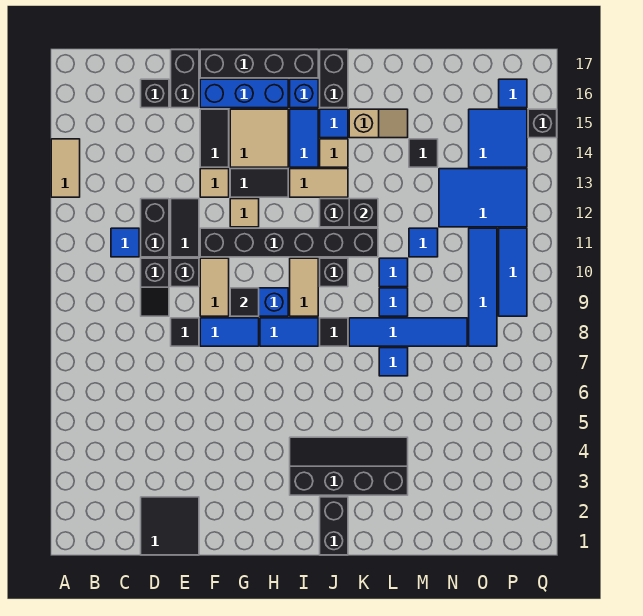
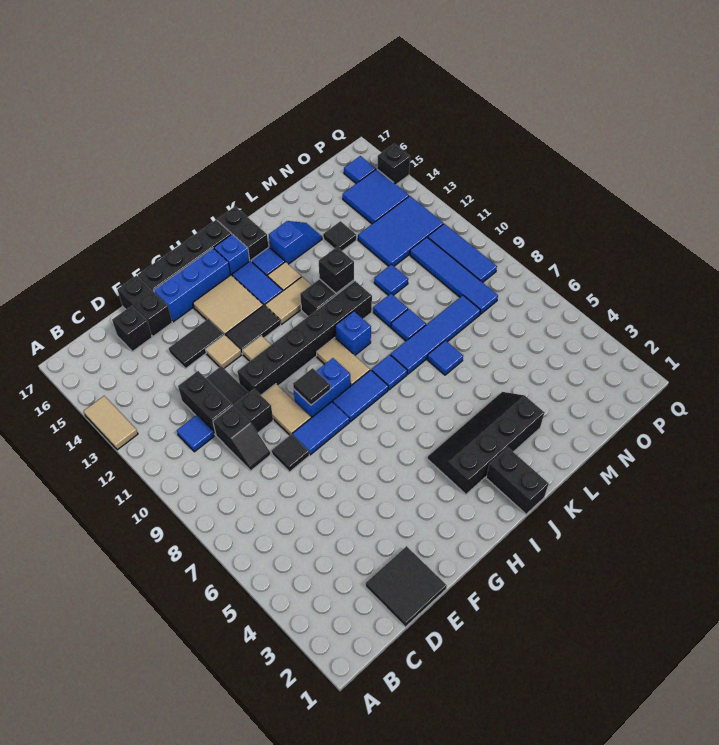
black tile F14:F15 level 1 -> black tile E14:F14 level 1
black tile J8 level 1 -> blue tile J8 level 1
black brick J10 level 1 -> blue brick J10 level 1
tan slope K15:L15 level 1 top K -> blue slope K15:L15 level 1 top K

